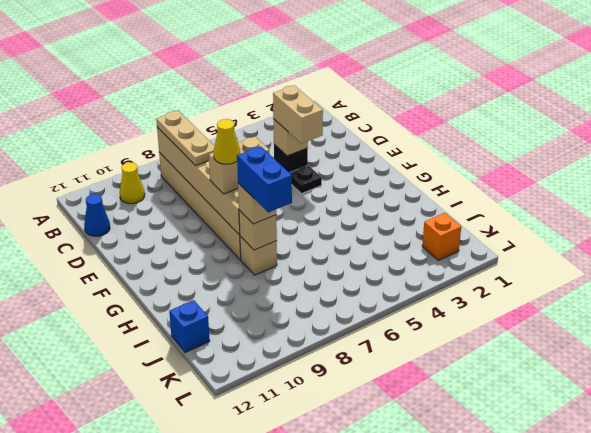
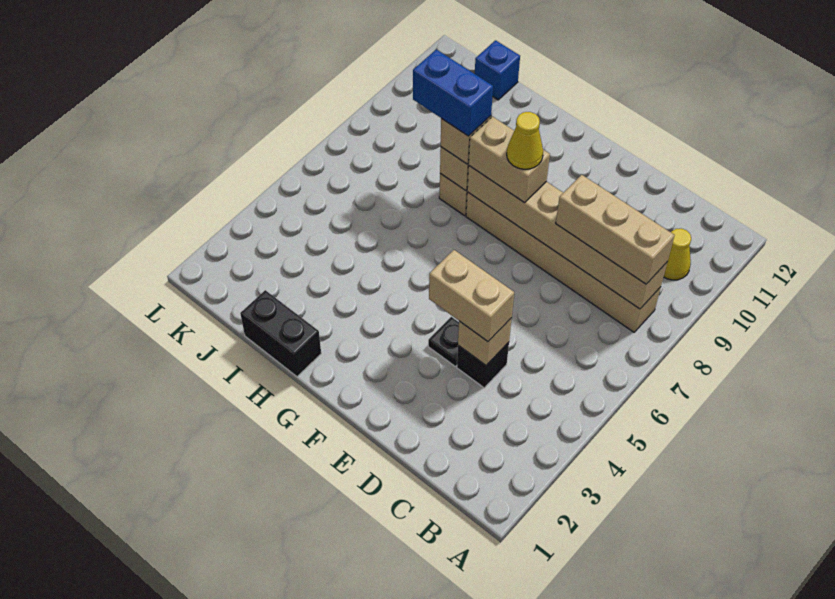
tan plate B8:D8 level 3 -> tan brick B8:D8 level 3
blue cone C12 level 1 -> none
tan brick F7:F8 level 3 -> tan brick F8:G8 level 3
none -> black brick H1:I1 level 1
orange brick K2 level 1 -> none

